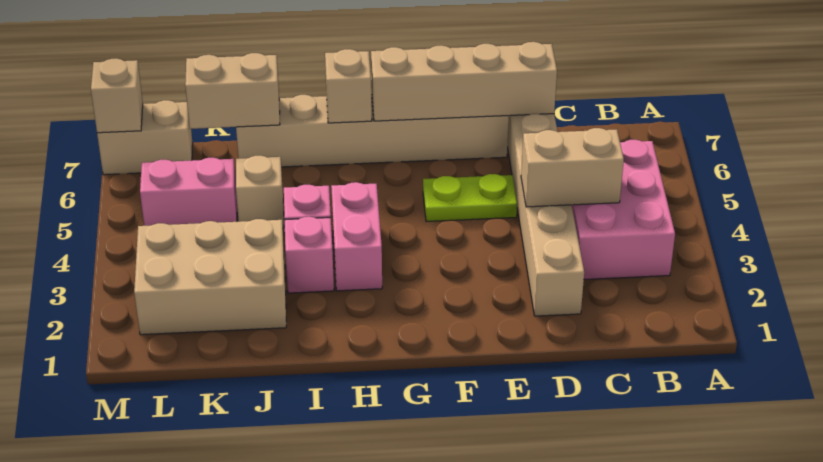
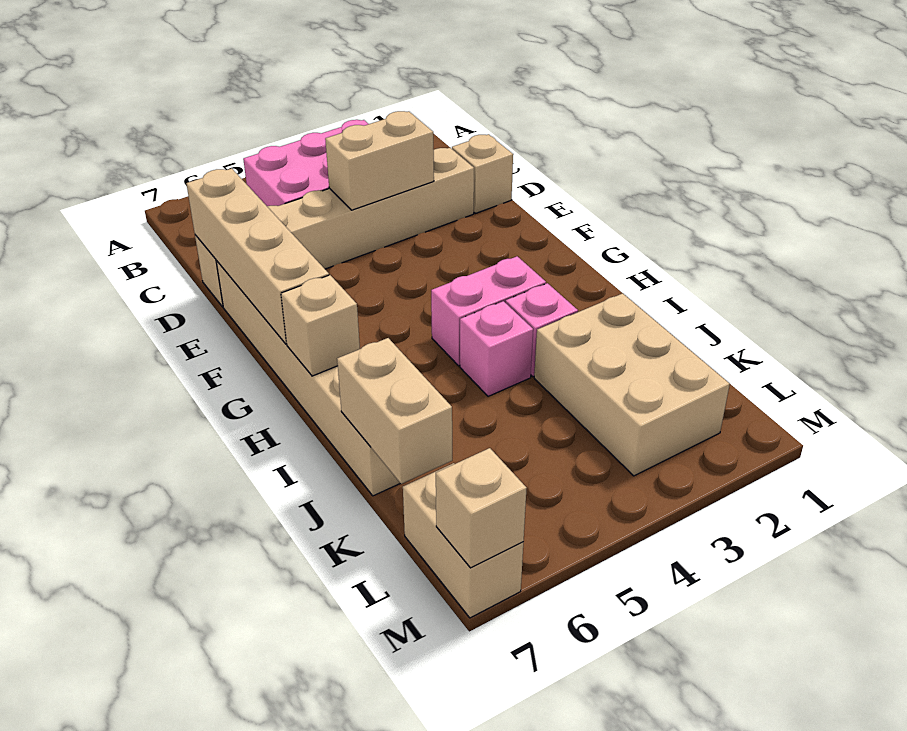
tan brick C4:D4 level 2 -> tan brick D3:D4 level 2
lime plate E5:F5 level 1 -> none
tan brick J5 level 1 -> tan brick D1 level 1
pink brick K5:L5 level 1 -> none

